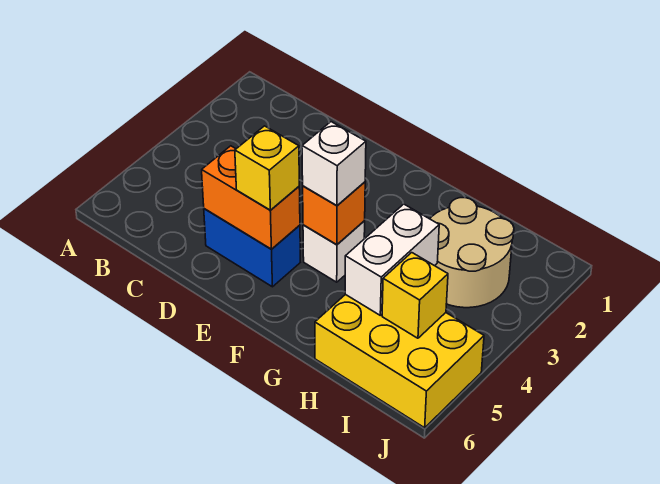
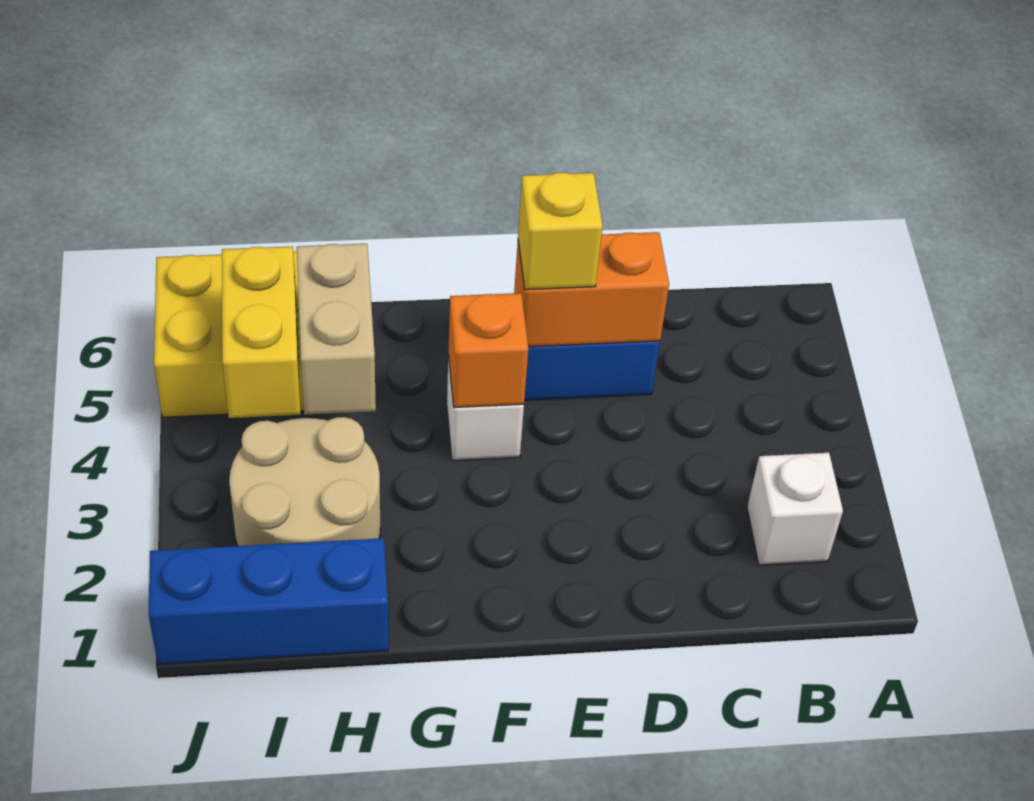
white brick F4 level 3 -> white brick B2 level 1
none -> blue brick H1:J1 level 1
white brick H4:H5 level 2 -> tan brick H4:H5 level 2
yellow brick I5 level 2 -> yellow brick I4:I5 level 2

